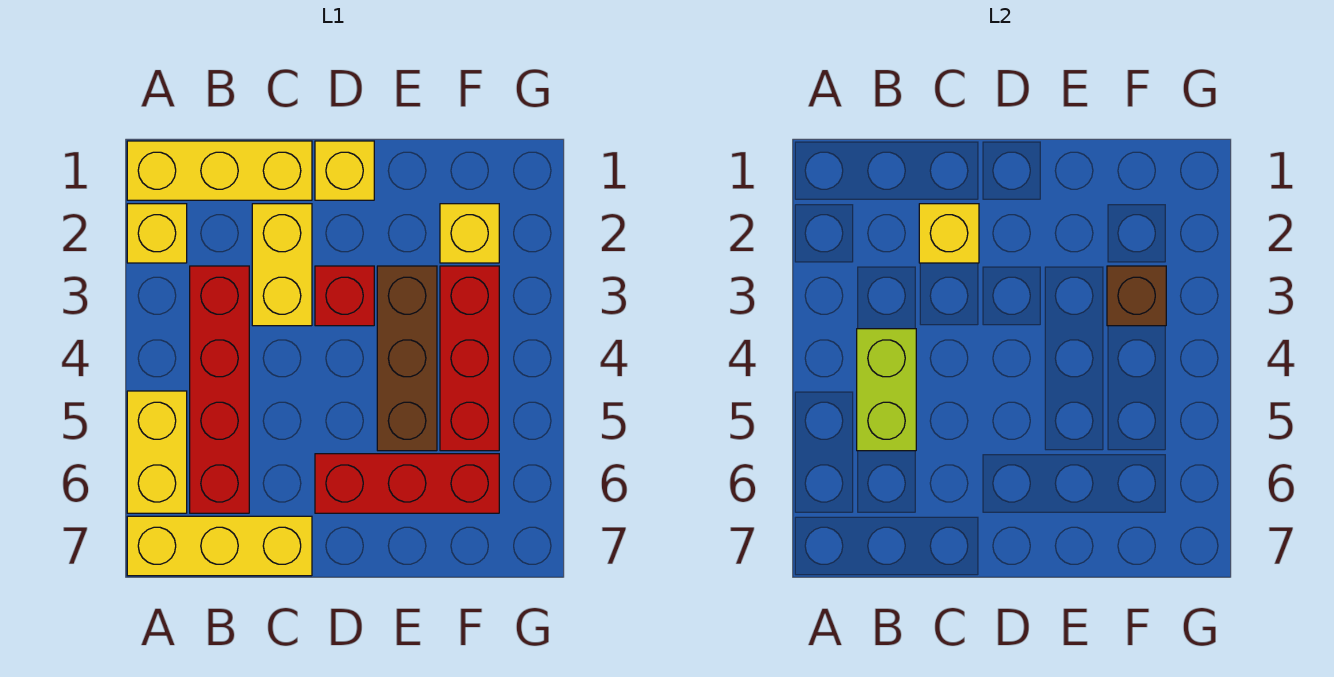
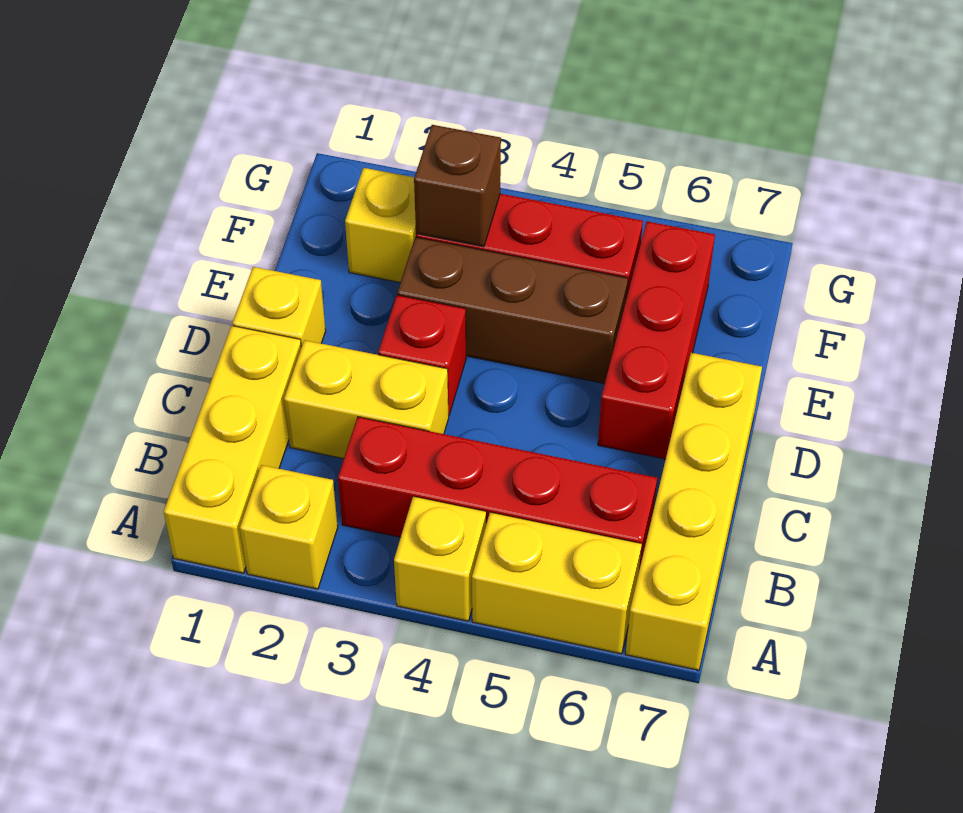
yellow brick A7:C7 level 1 -> yellow brick A7:D7 level 1
lime brick B4:B5 level 2 -> none
yellow brick C2 level 2 -> yellow brick A4 level 1

